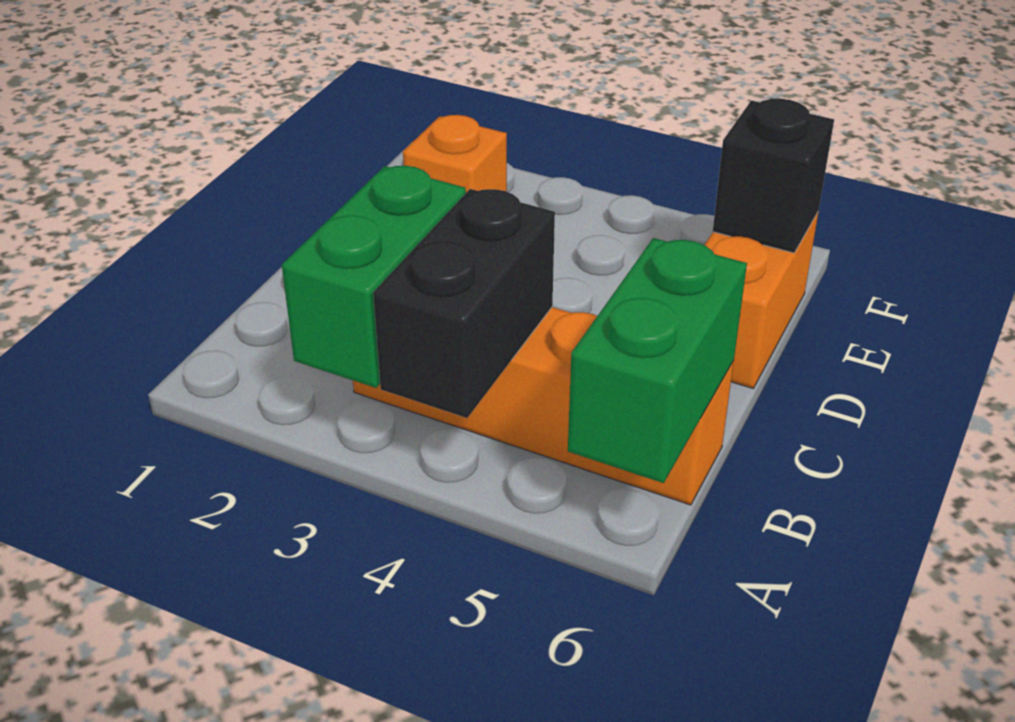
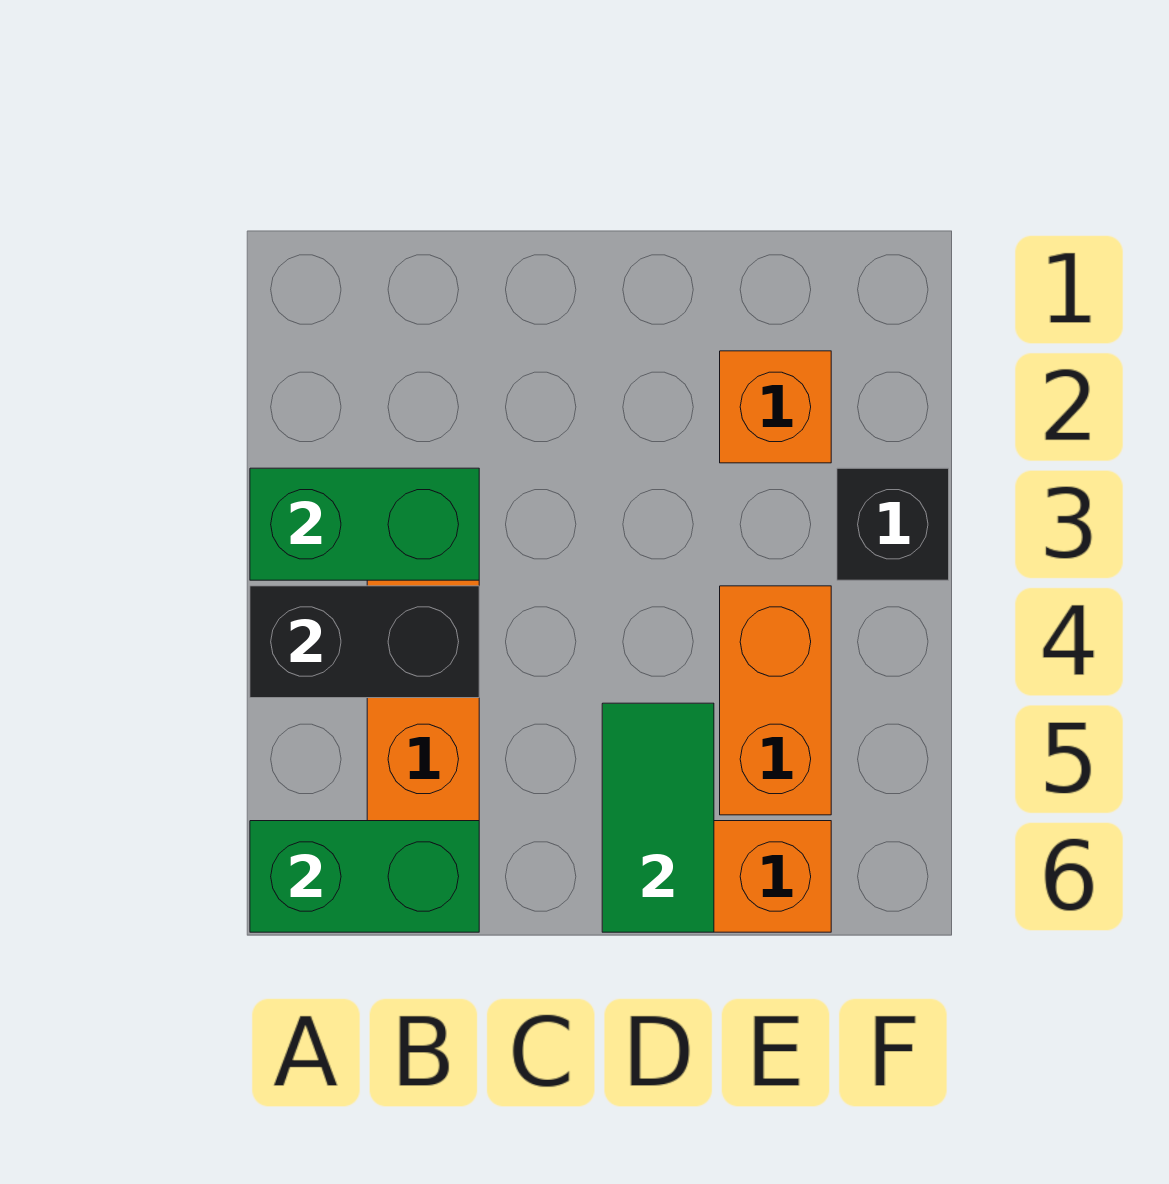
none -> green tile D5:D6 level 2
none -> orange brick E4:E5 level 1
black brick E6 level 2 -> black brick F3 level 1

